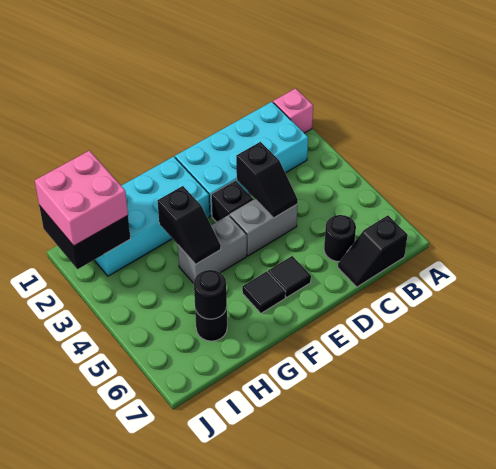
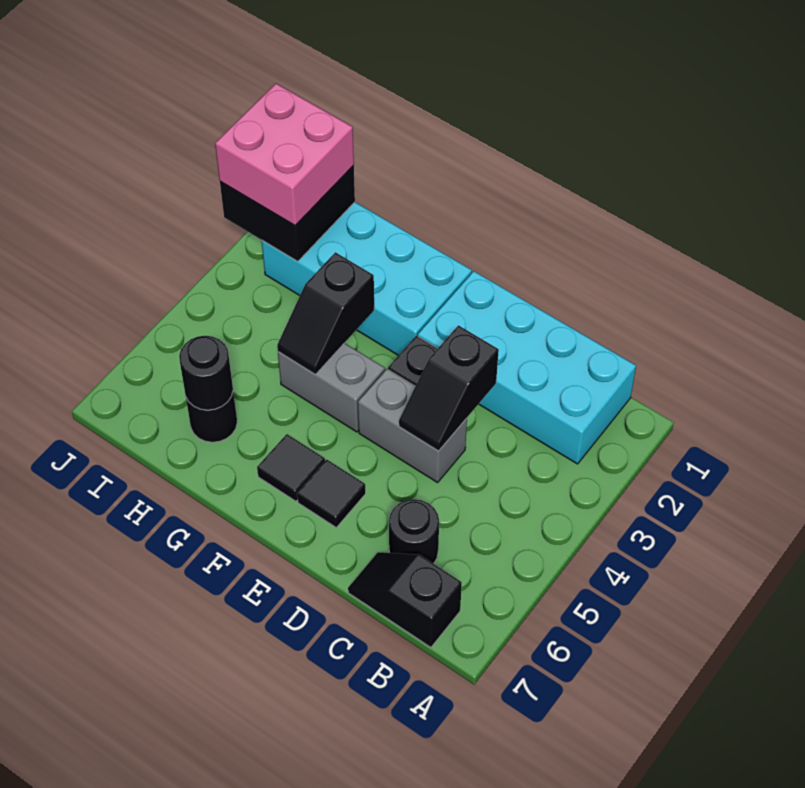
pink brick A1 level 1 -> none

